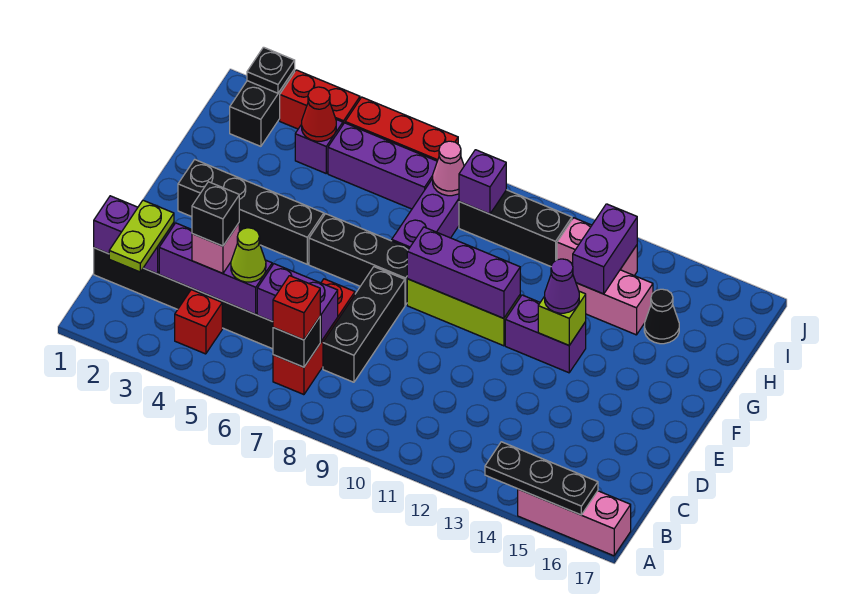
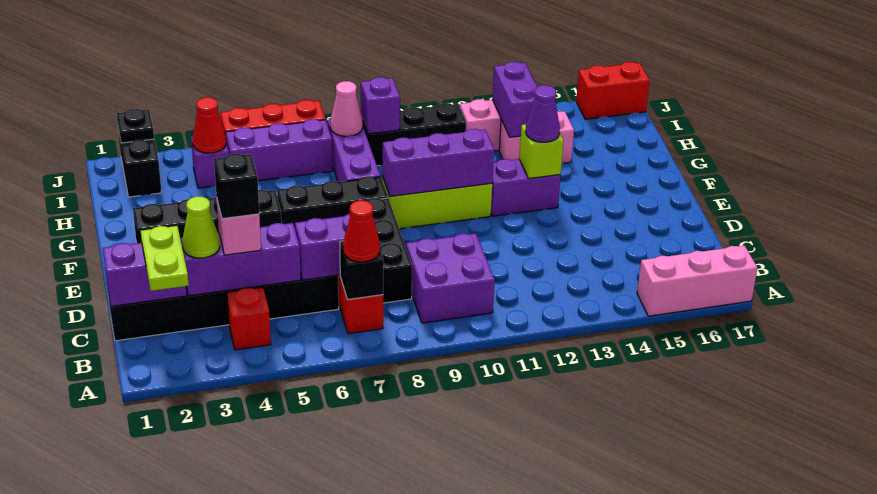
black plate A14:A16 level 2 -> none
red brick B7 level 3 -> red cone B7 level 3
none -> purple brick B9:C10 level 1
lime cone C5 level 3 -> lime cone C3 level 3
black cone H15 level 1 -> none
red brick J3:J4 level 1 -> red brick J16:J17 level 1

